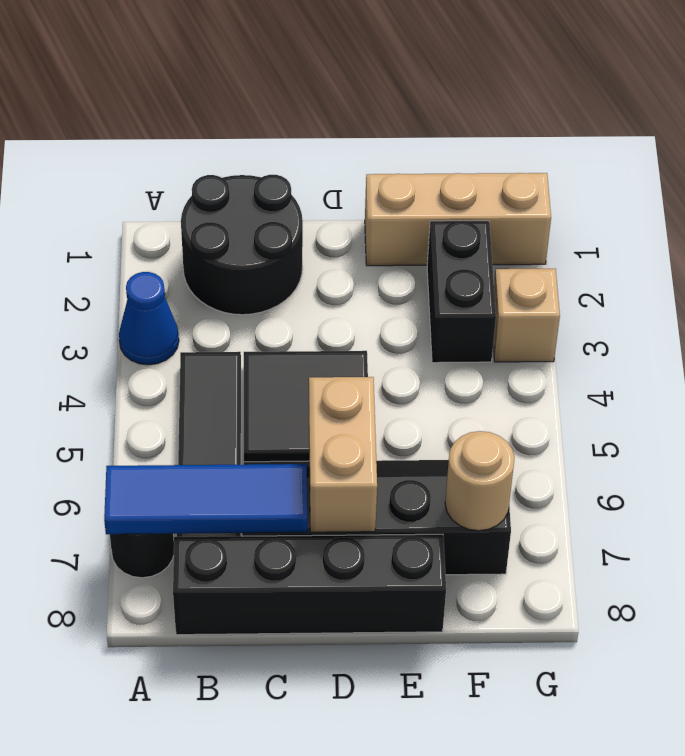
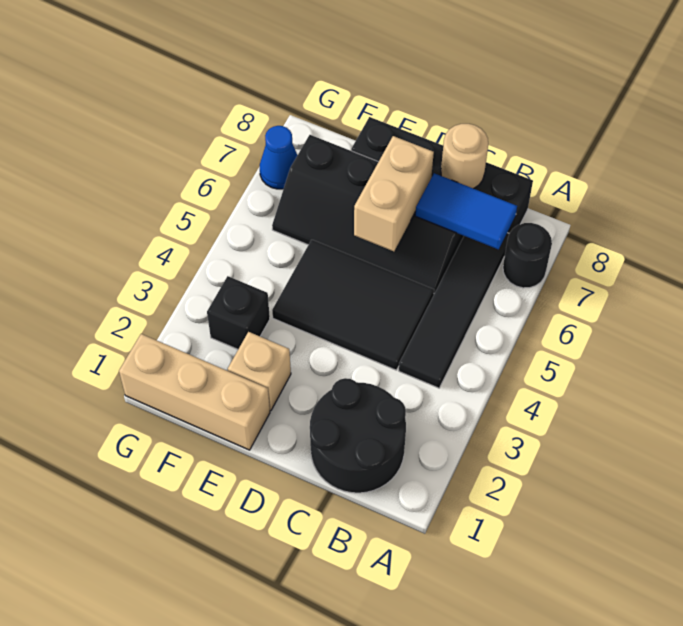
blue cone A3 level 1 -> blue cone G7 level 1
blue tile A7:C7 level 2 -> blue tile B7:C7 level 2
black tile C4:D5 level 1 -> black tile C4:E5 level 1
black brick F2:F3 level 1 -> black brick F3 level 1
tan round brick F7 level 2 -> tan round brick C8 level 2
tan brick G3 level 1 -> tan brick E2 level 1

